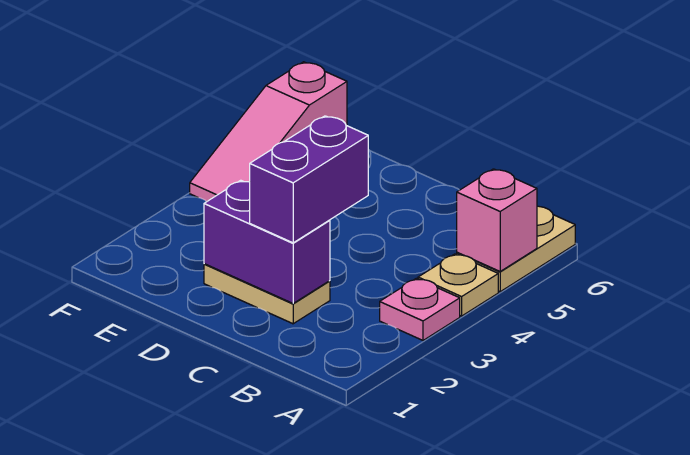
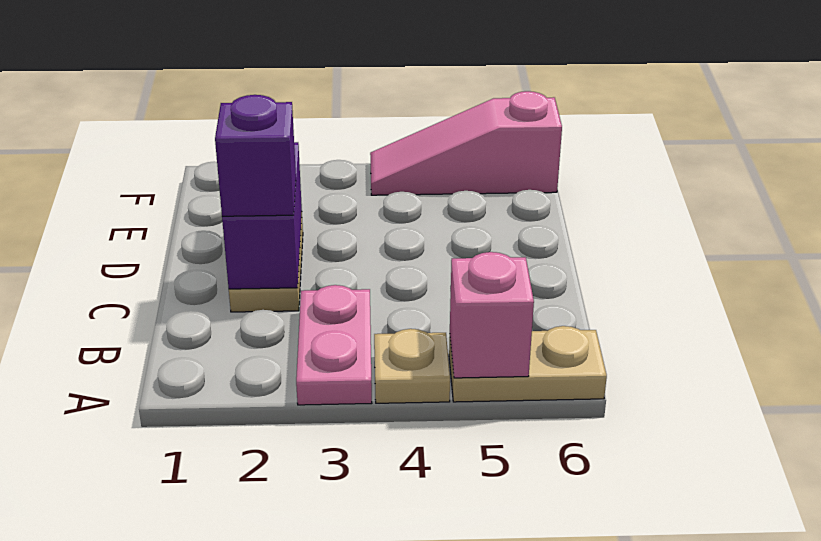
pink plate A3 level 1 -> pink plate A3:B3 level 1
purple brick C2:C3 level 3 -> purple brick C2 level 3

